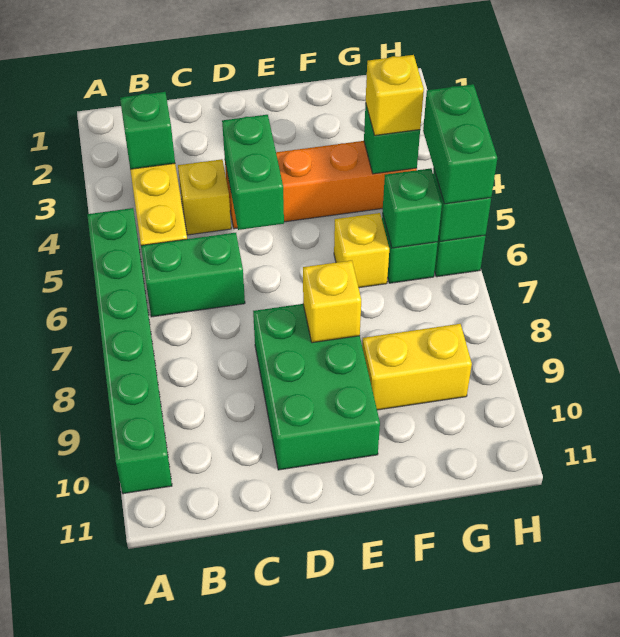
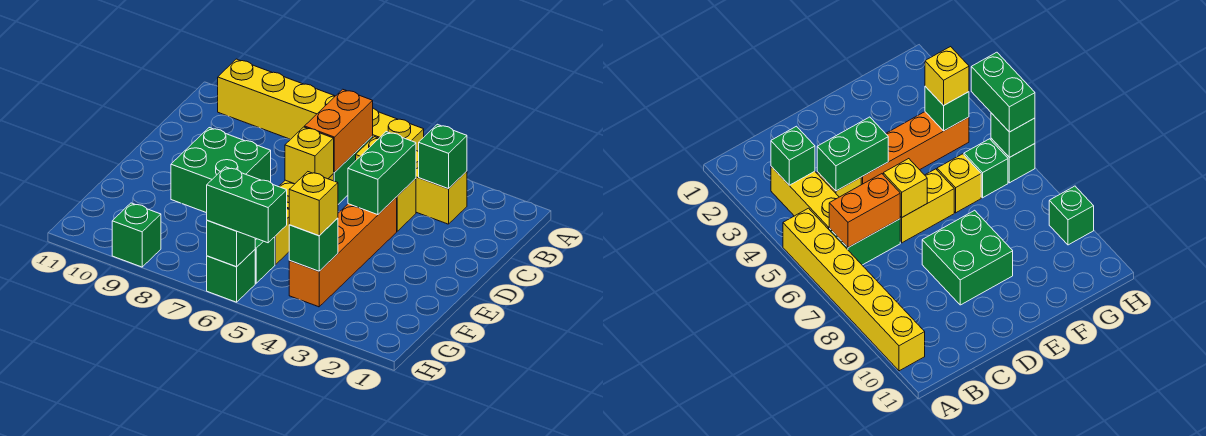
green brick A5:A10 level 1 -> yellow brick A5:A10 level 1
none -> orange brick B6:C6 level 2
green brick D4:D5 level 2 -> green brick C4:D4 level 2
green brick D8:E10 level 1 -> green brick D8:E9 level 1
yellow brick E8 level 2 -> yellow brick D6 level 2
yellow brick F9:G9 level 1 -> yellow brick D6:E6 level 1
green brick G6 level 2 -> green brick H9 level 1

